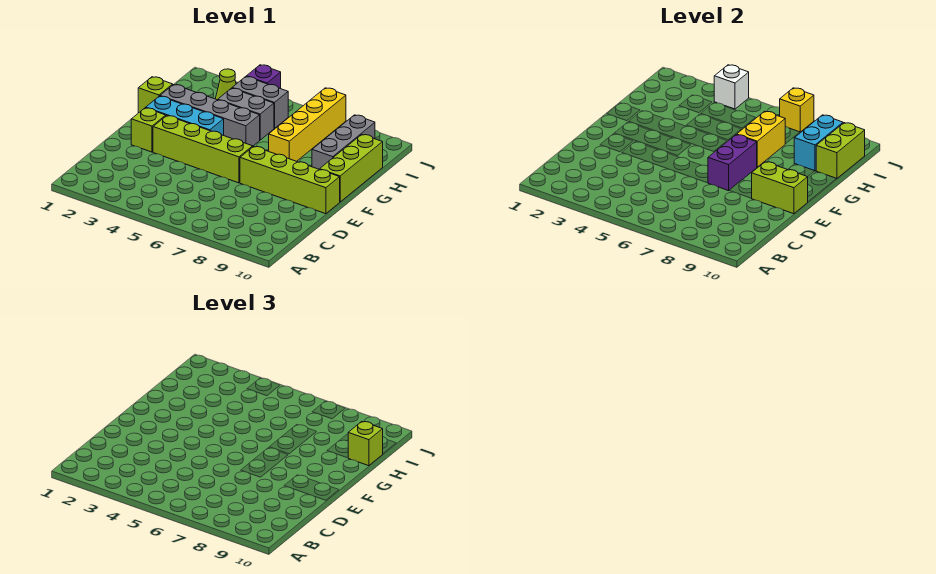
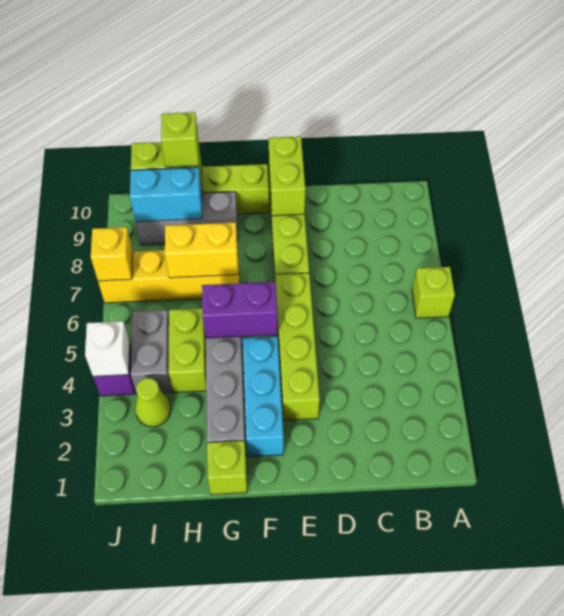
lime brick E2 level 1 -> lime brick A6 level 1
purple brick E7:F7 level 2 -> purple brick F5:G5 level 2
grey brick H4:H5 level 1 -> lime brick H4:H5 level 1

